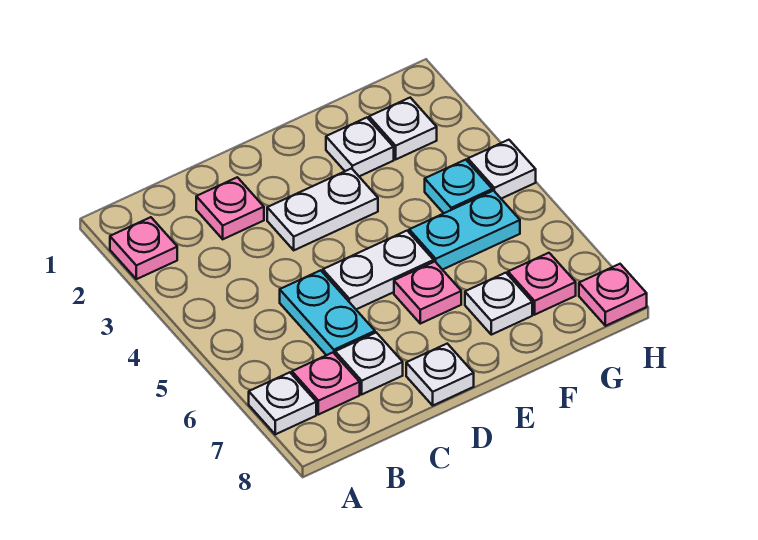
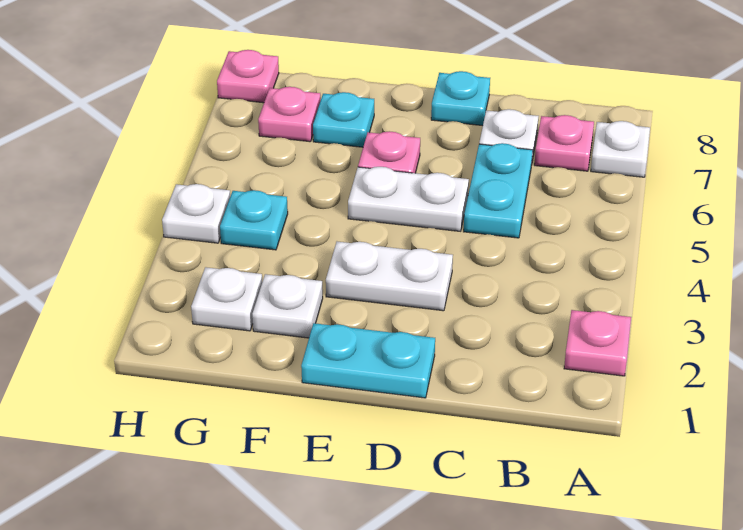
pink plate C2 level 1 -> none
white plate D8 level 1 -> cyan plate D8 level 1
cyan plate F5:G5 level 1 -> cyan plate D1:E1 level 1
white plate F7 level 1 -> cyan plate F7 level 1

